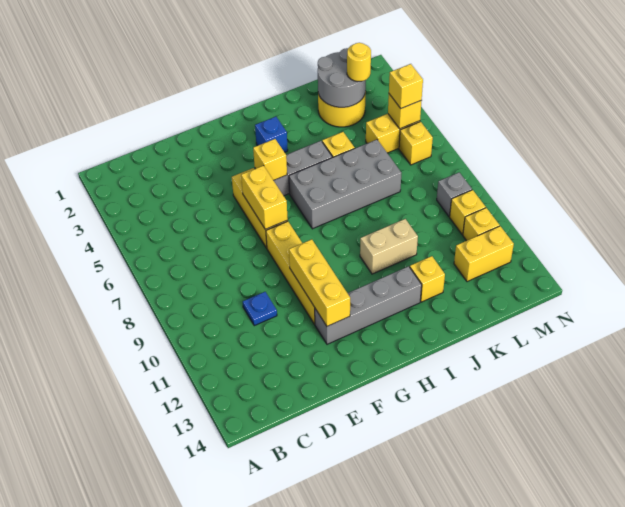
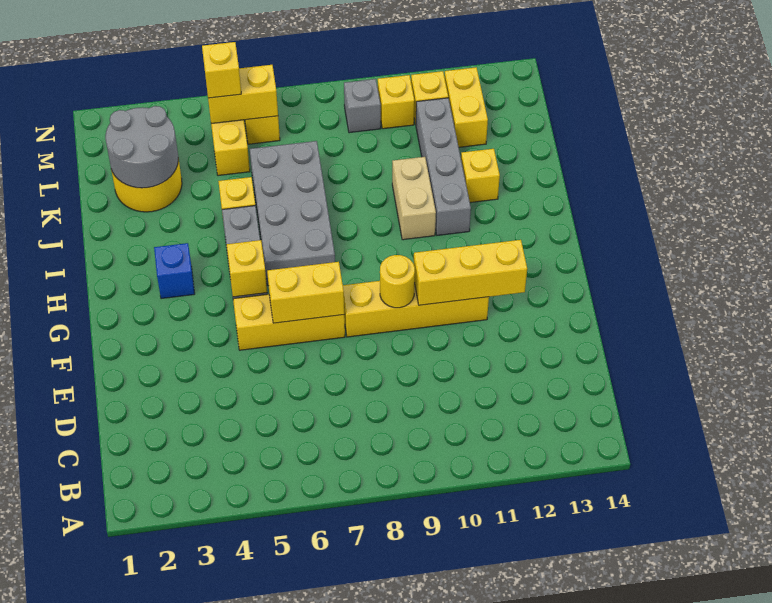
blue plate D10 level 1 -> none
grey brick F12:I12 level 1 -> grey brick I11:L11 level 1
yellow round brick L3 level 3 -> yellow round brick F9 level 2
yellow brick M5 level 2 -> yellow brick M5:M6 level 2

